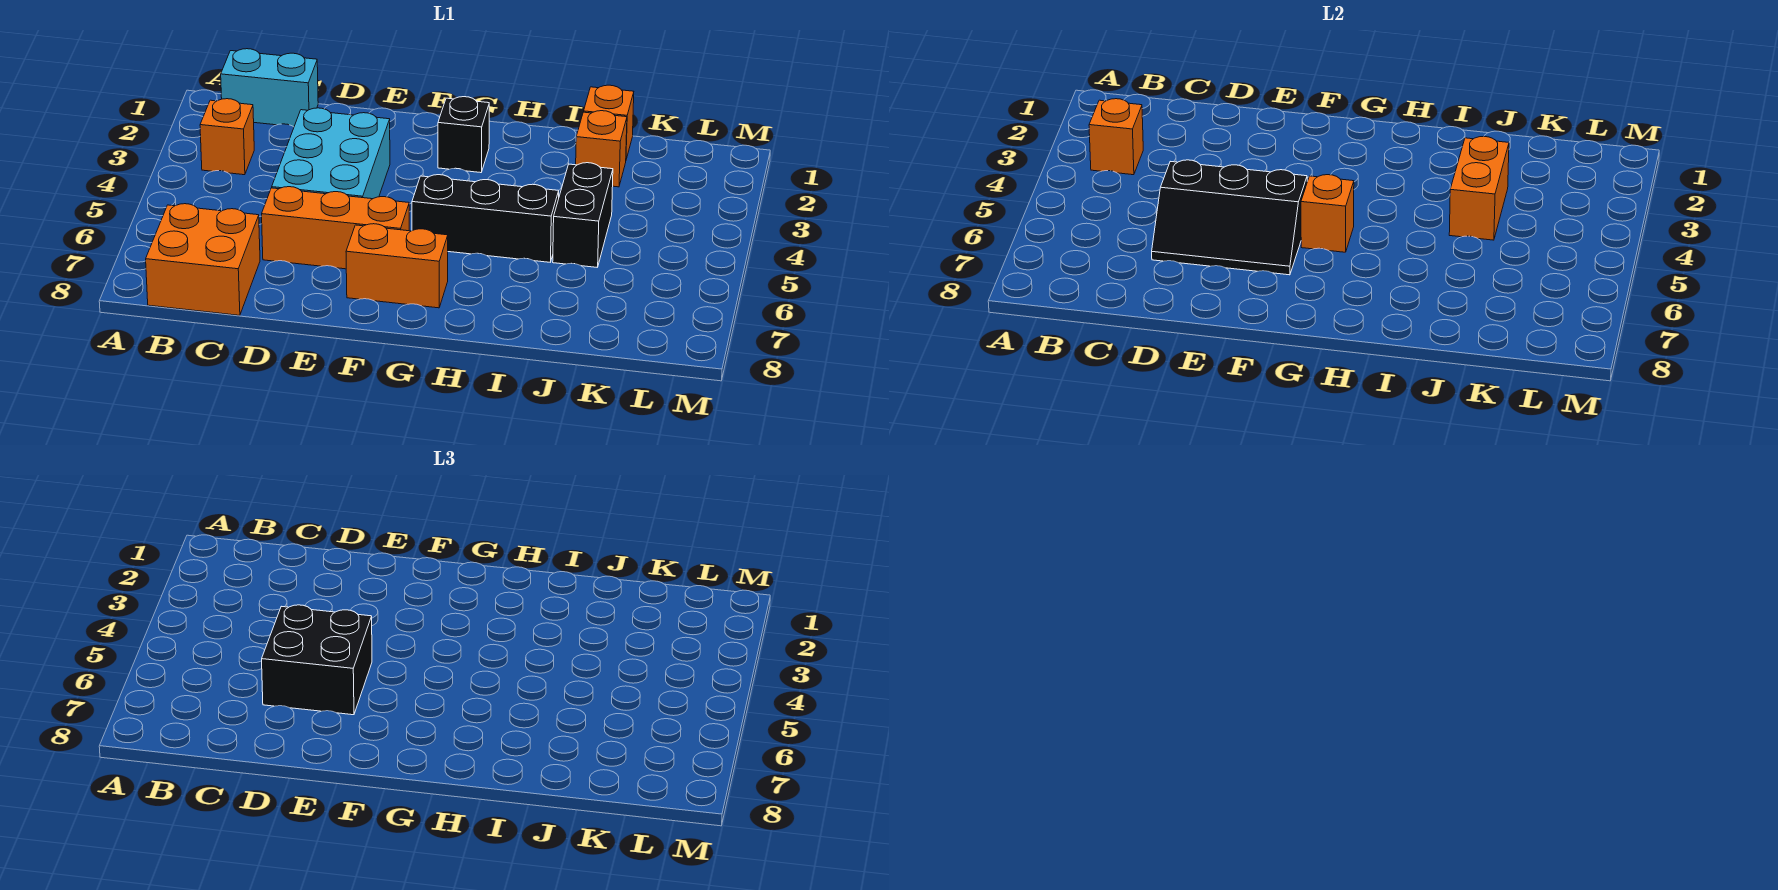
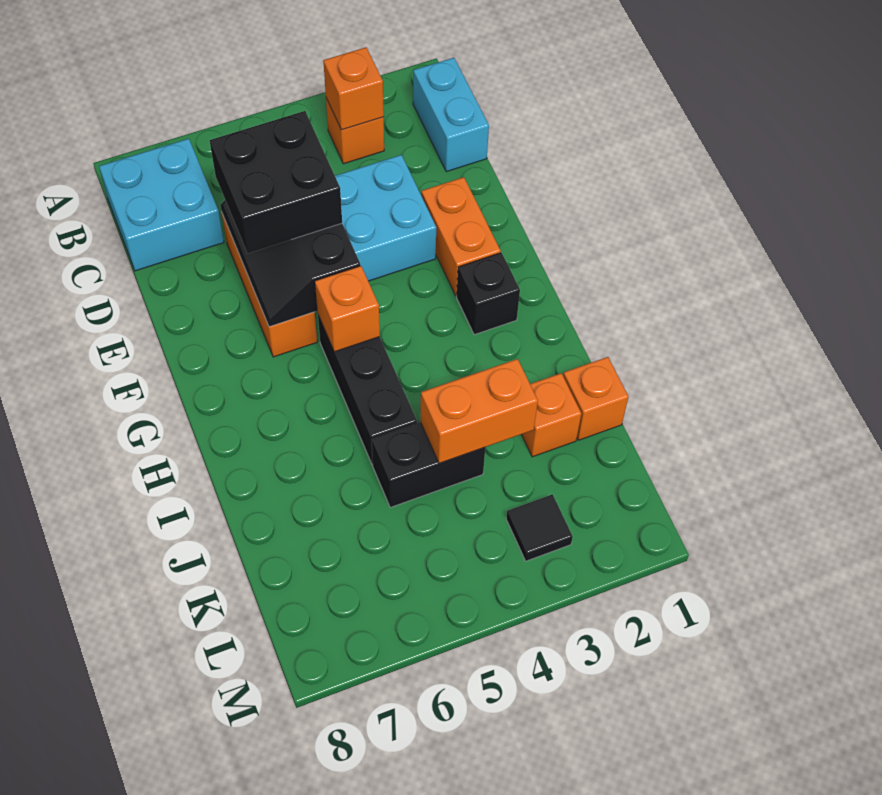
orange brick B7:C8 level 1 -> cyan brick B7:C8 level 1
orange brick F7:G7 level 1 -> orange brick E2:F2 level 1
none -> black tile L3 level 1

